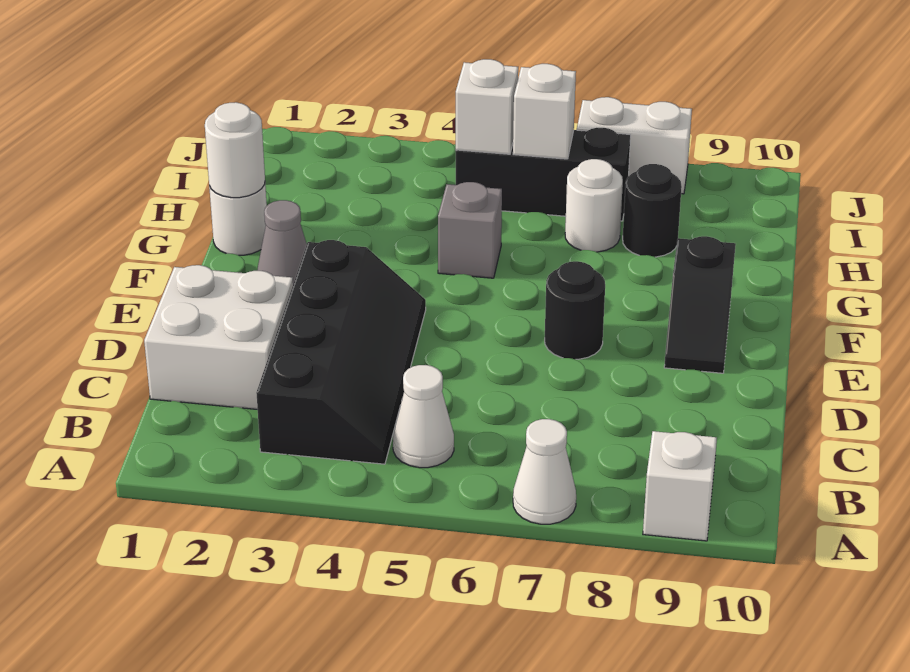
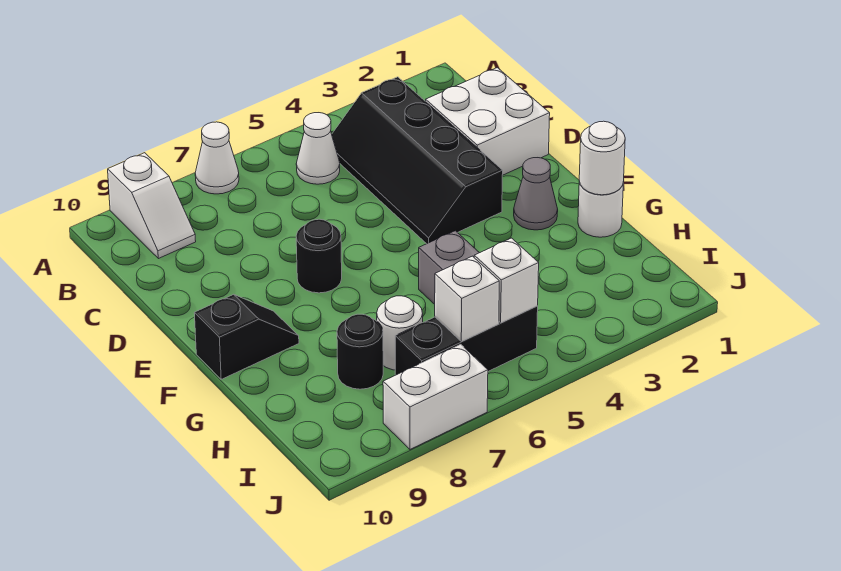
black slope E9:F9 level 1 top F -> black slope F9:F10 level 1 top 10

